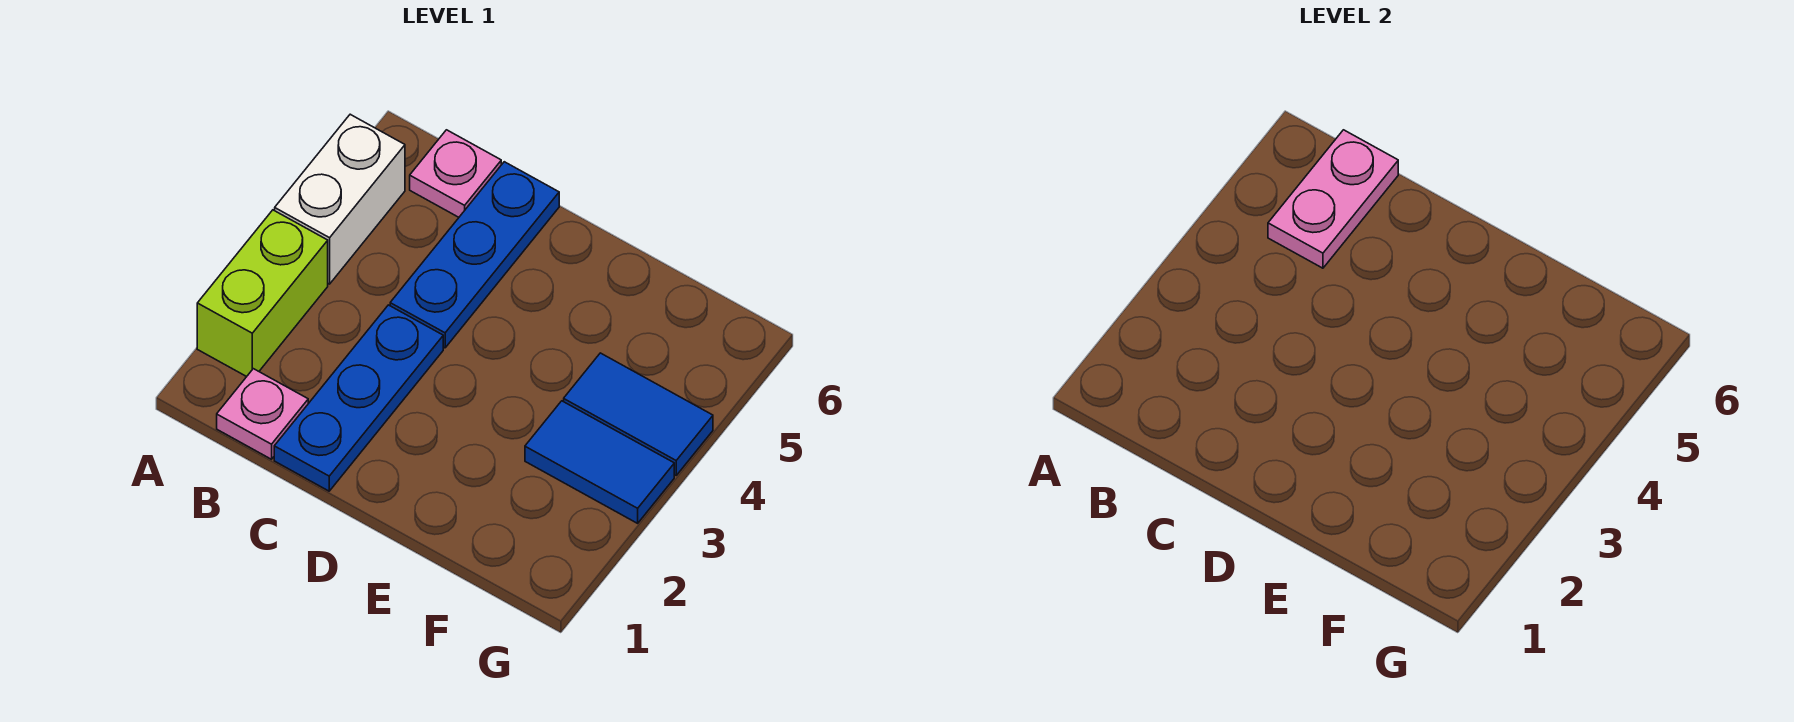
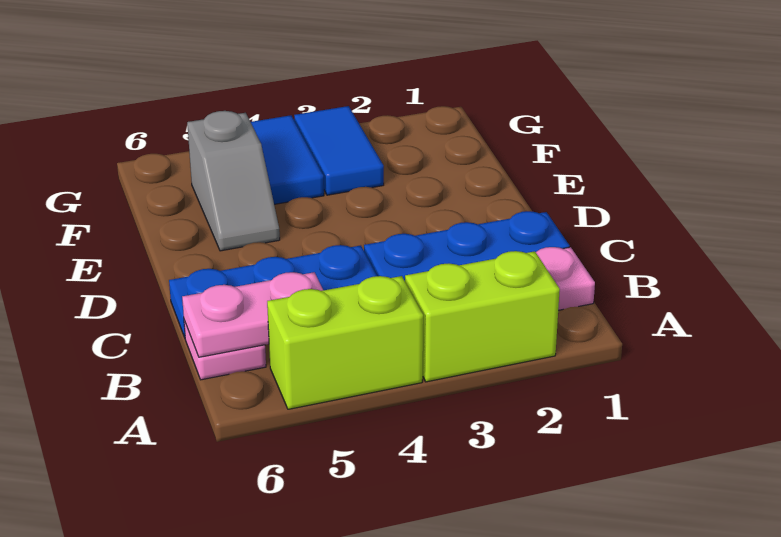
white brick A4:A5 level 1 -> lime brick A4:A5 level 1
none -> grey slope E5:F5 level 1 top F

